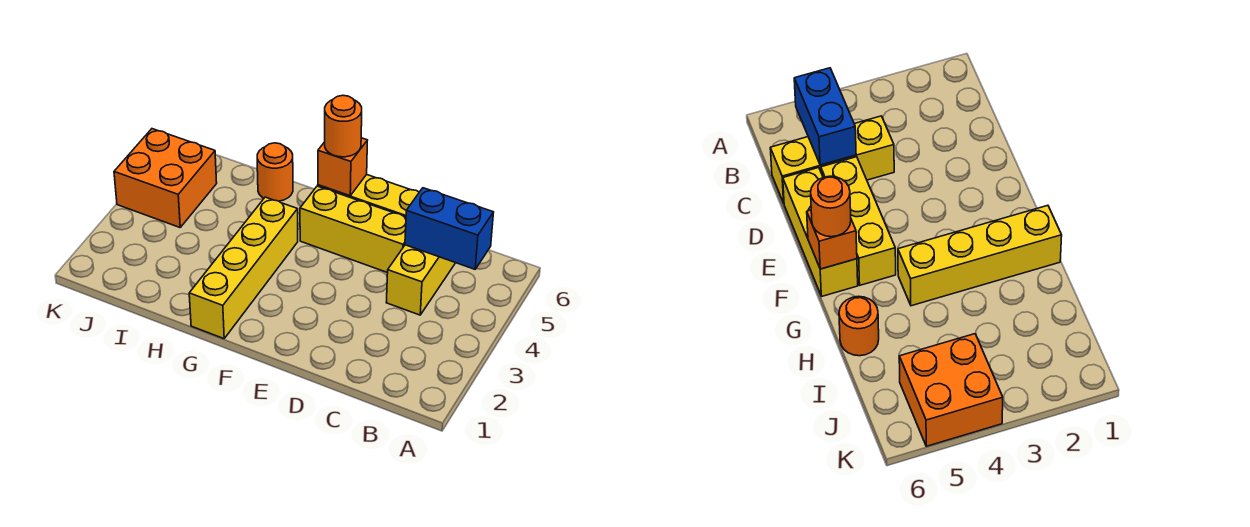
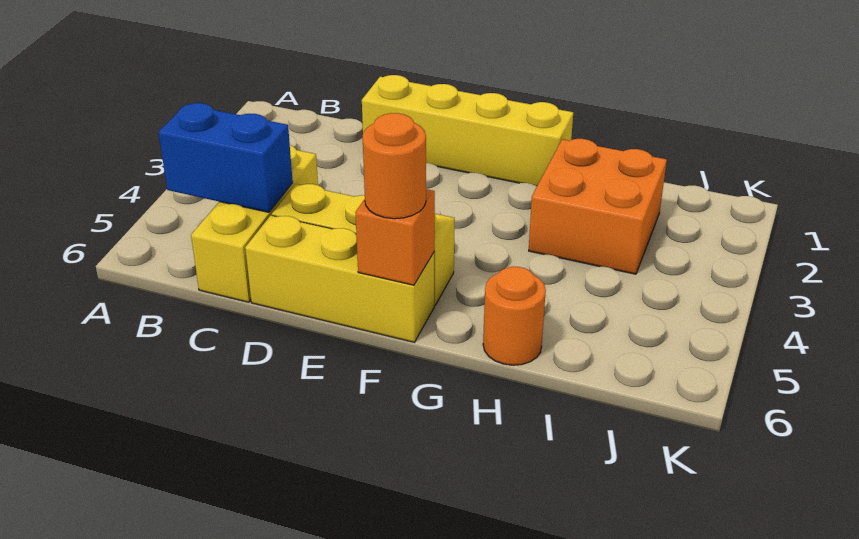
yellow brick G1:G4 level 1 -> yellow brick D1:G1 level 1
orange brick J4:K5 level 1 -> orange brick H2:I3 level 1

